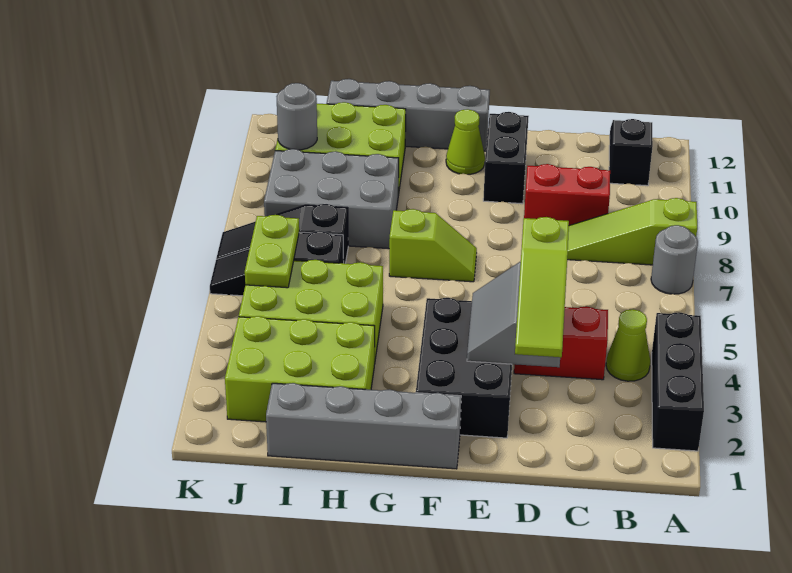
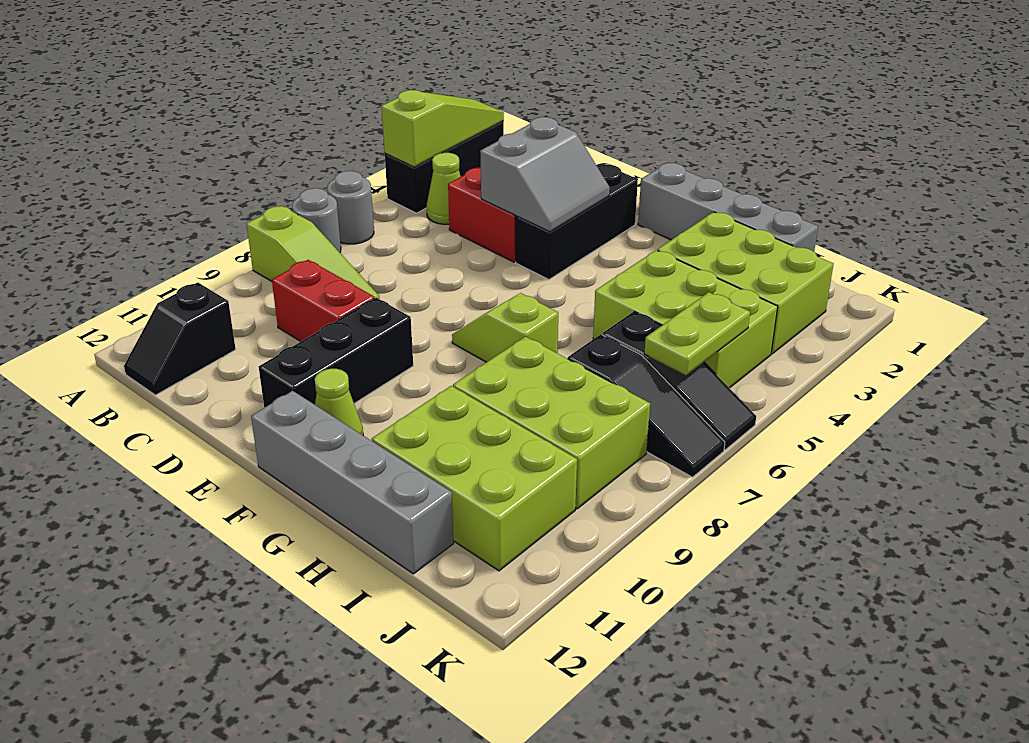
lime slope D2:D4 level 3 top 4 -> lime slope A2:A4 level 2 top 4
black brick E2:F4 level 1 -> black brick E2:E4 level 1
black brick E10:E11 level 1 -> black brick E9:E11 level 1
grey brick H8:J9 level 1 -> lime brick H8:J9 level 1
grey round brick J10 level 2 -> grey round brick A6 level 1

